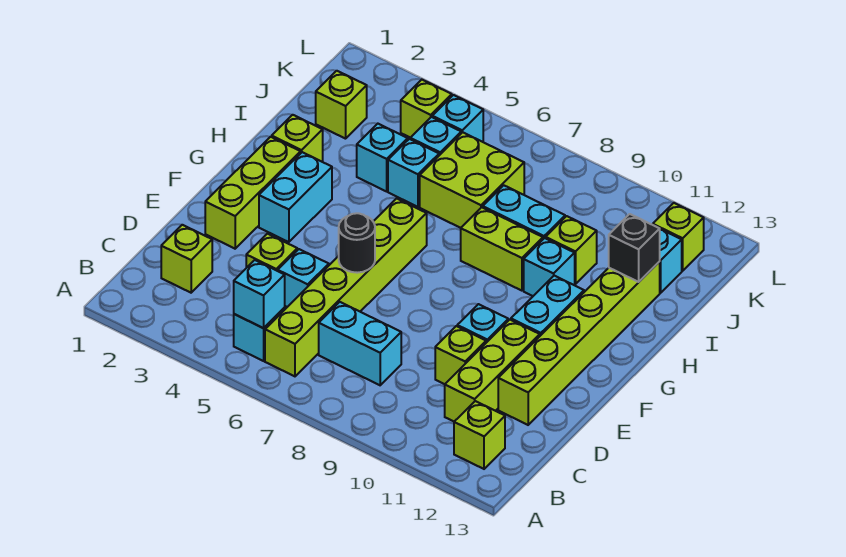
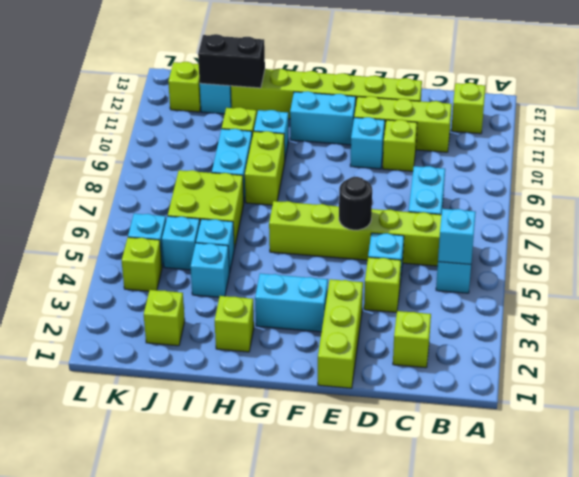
lime brick E2:G2 level 1 -> lime brick E1:E3 level 1
black brick I12 level 2 -> black brick I12:J12 level 2

